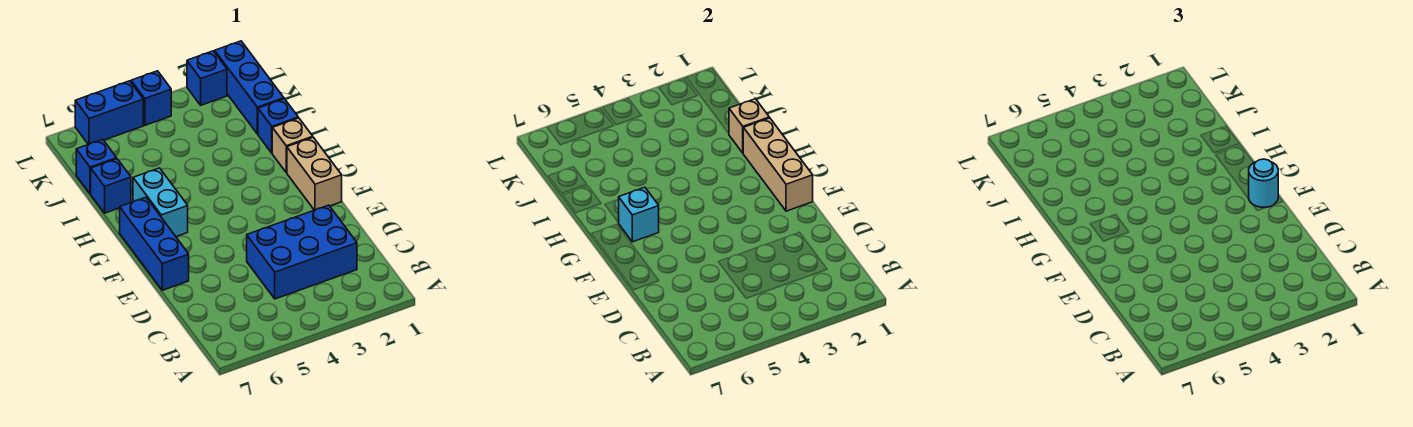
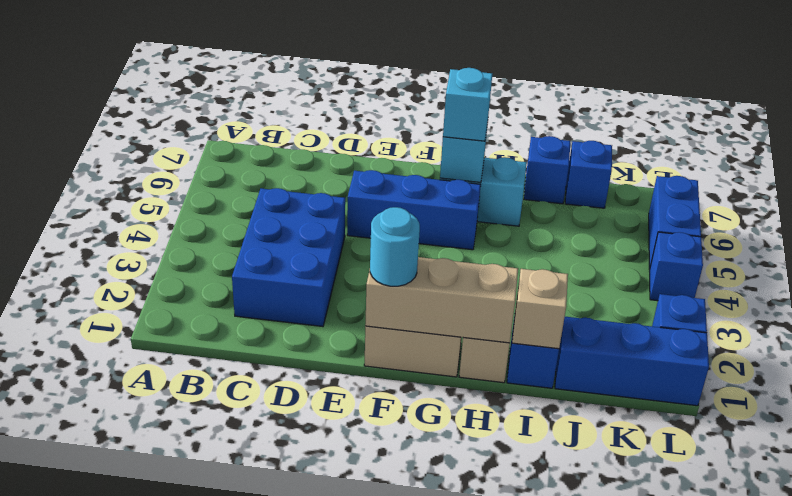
blue brick E7:G7 level 1 -> blue brick E5:G5 level 1
none -> cyan brick G6 level 3

